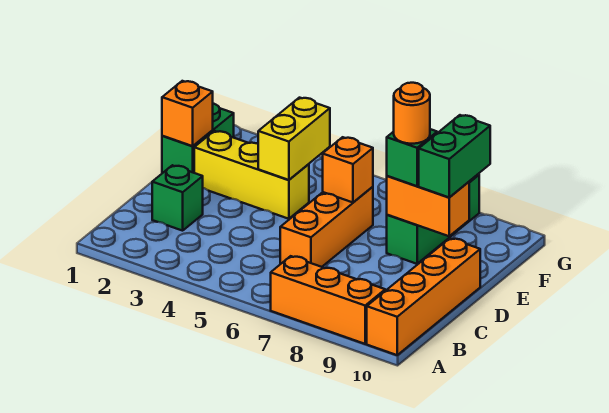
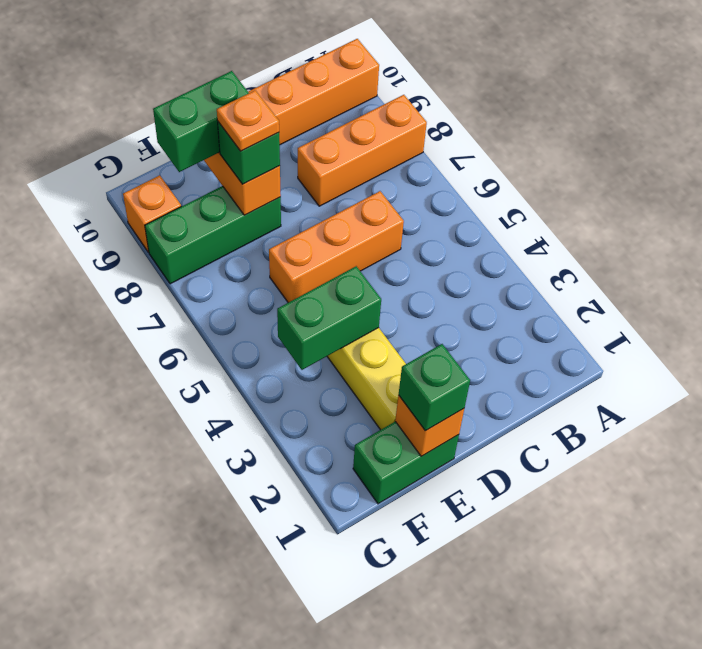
orange brick A7:A9 level 1 -> orange brick A8:C8 level 1
green brick C2 level 1 -> green brick E1 level 3
yellow brick E4:F4 level 2 -> green brick E4:F4 level 2
orange brick E6 level 2 -> orange brick G9 level 1
orange round brick E8 level 4 -> orange plate E8 level 4

